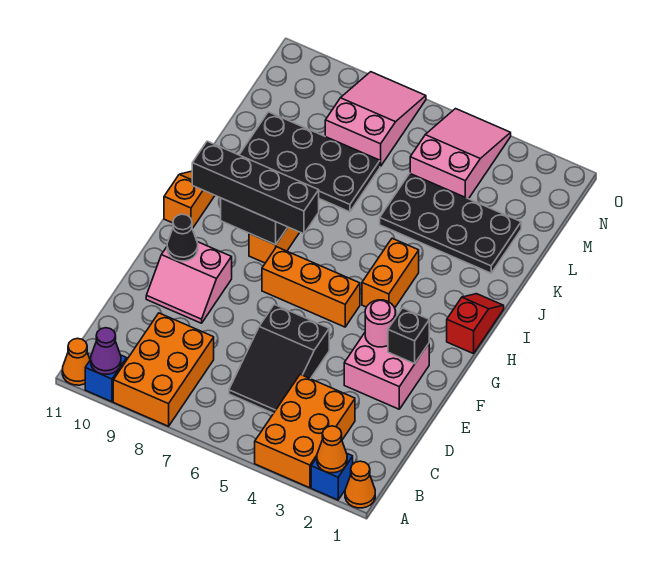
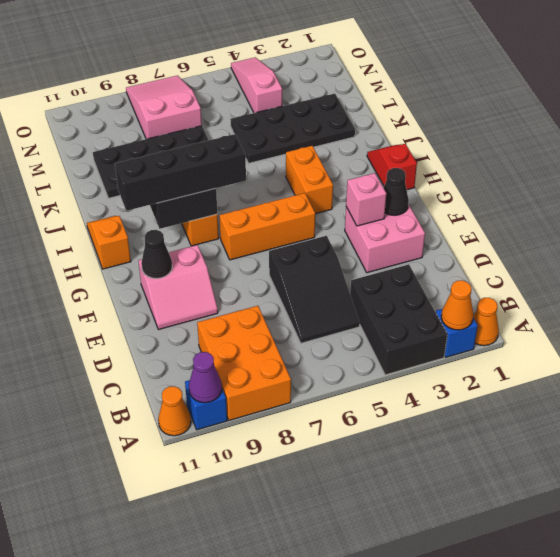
orange brick A3:C4 level 1 -> black brick A3:C4 level 1
black brick F2 level 2 -> black cone F2 level 2
pink round brick F3 level 2 -> pink brick F3 level 2
pink slope M4:O5 level 1 top M -> pink slope M4:O4 level 1 top M

